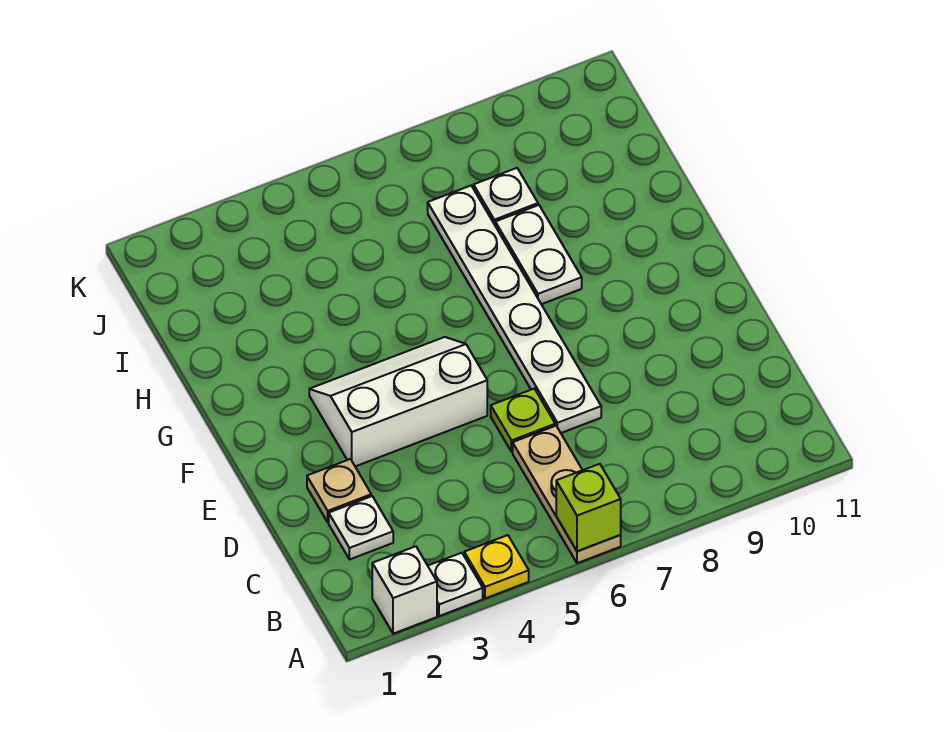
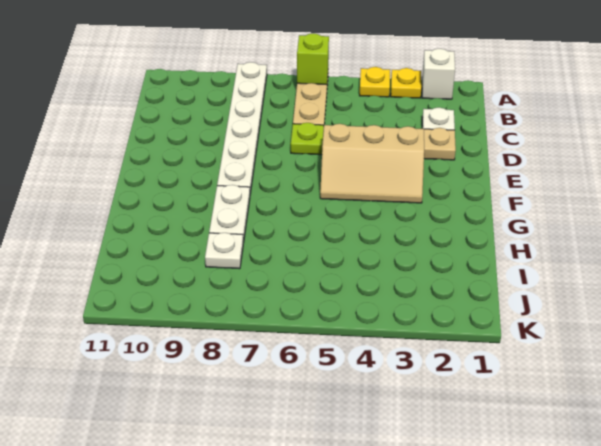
white plate A3 level 1 -> yellow plate A3 level 1
white plate D7:I7 level 1 -> white plate A8:F8 level 1
white slope E3:F5 level 1 top E -> tan slope E3:F5 level 1 top E

